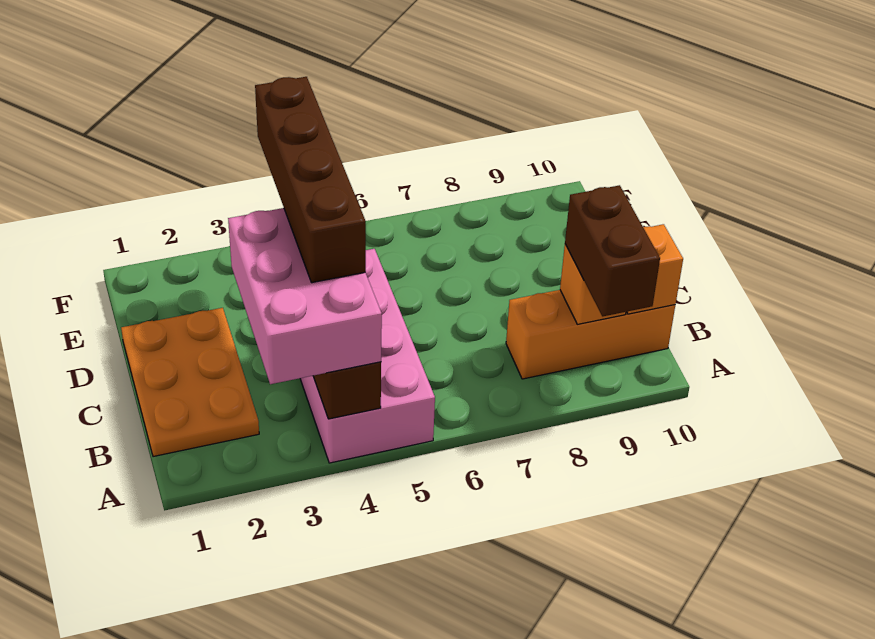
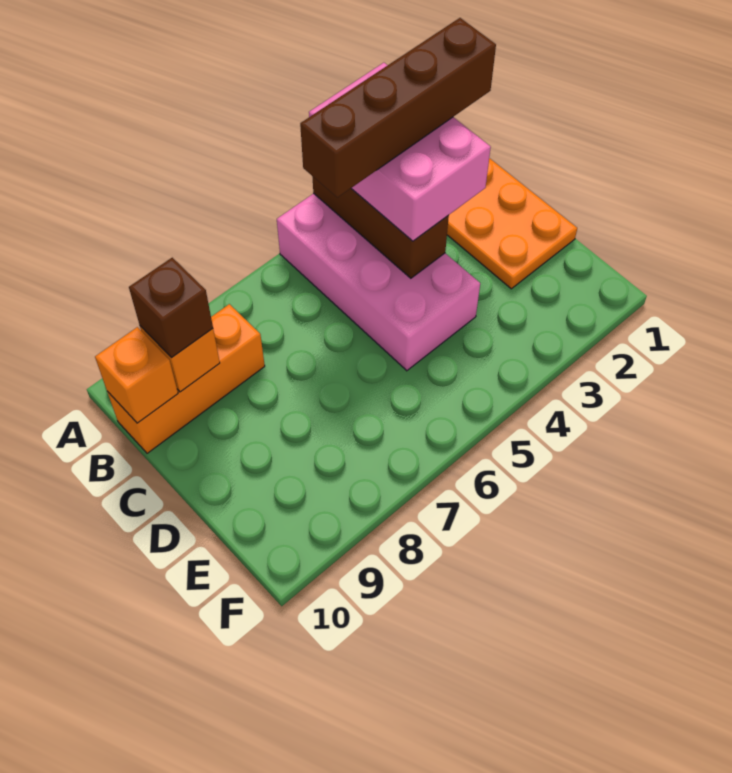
brown brick A9:B9 level 3 -> brown brick B9 level 3
brown brick B4:E4 level 4 -> brown brick B2:B5 level 4

